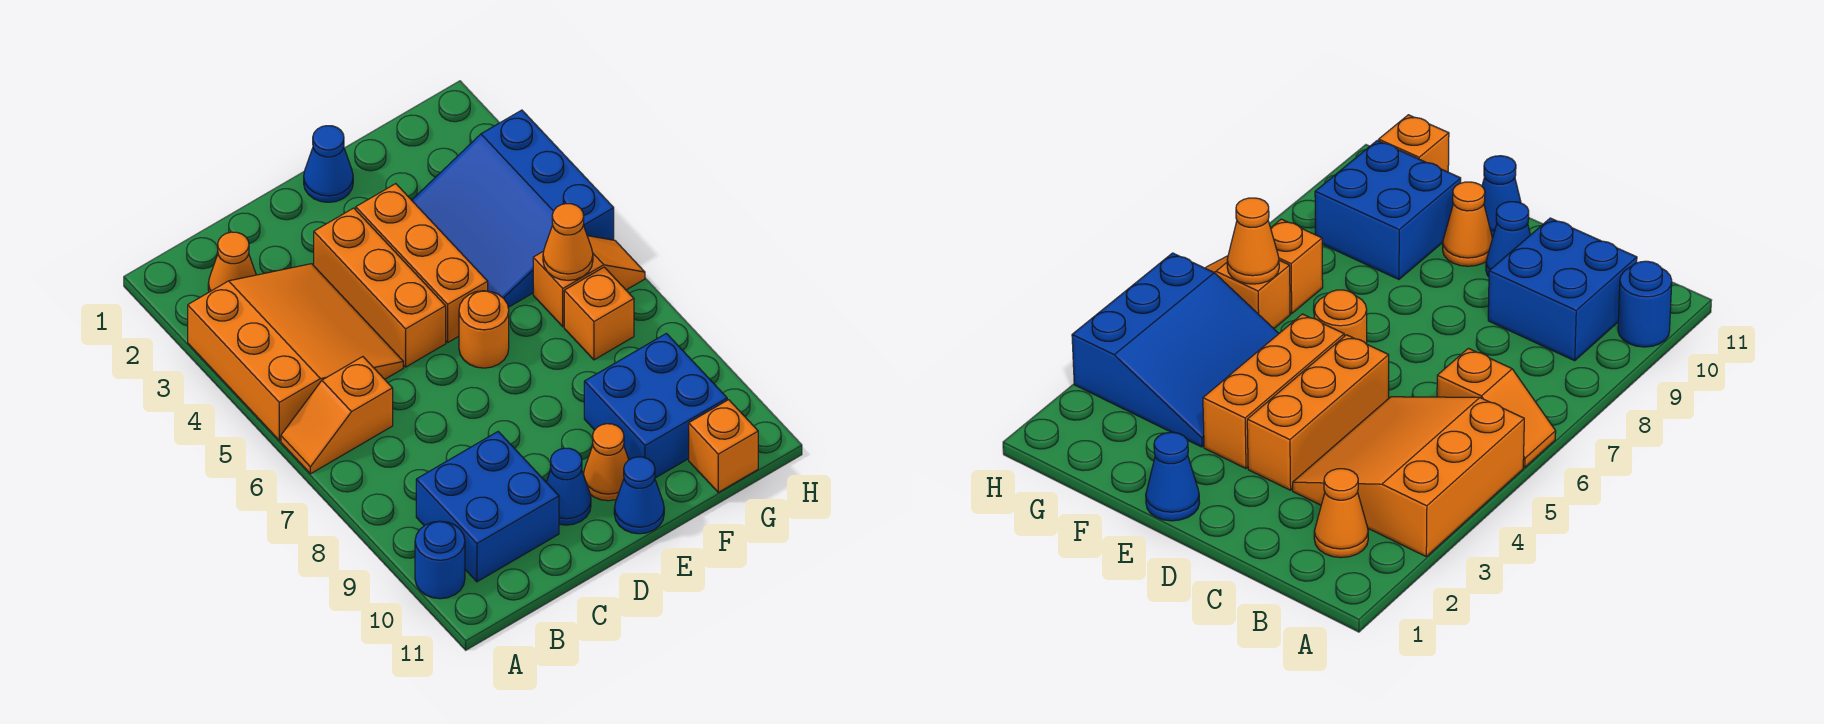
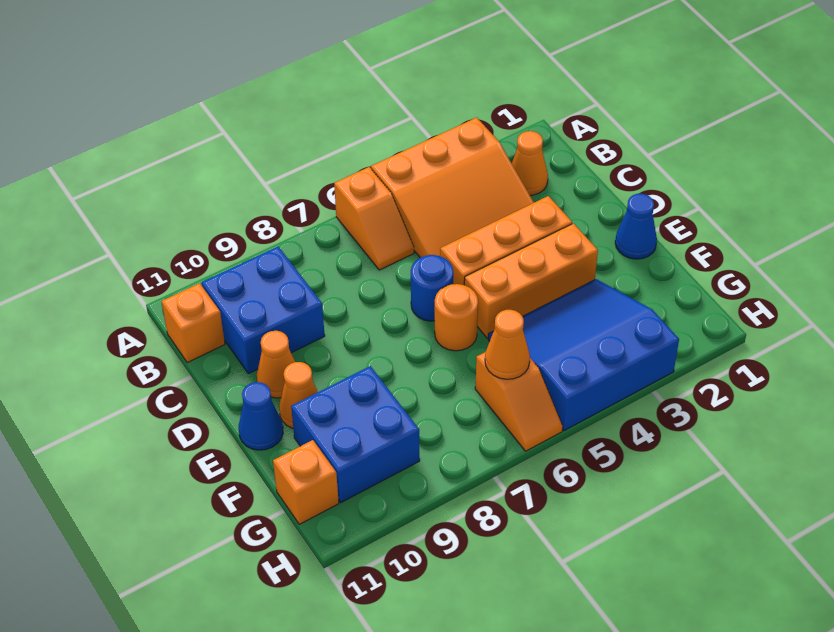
orange slope A6:B6 level 1 top B -> orange slope A6:B6 level 1 top A
blue round brick A10 level 1 -> blue round brick D6 level 1
blue cone D10 level 1 -> orange cone D10 level 1
orange brick G7 level 1 -> orange brick B11 level 1

